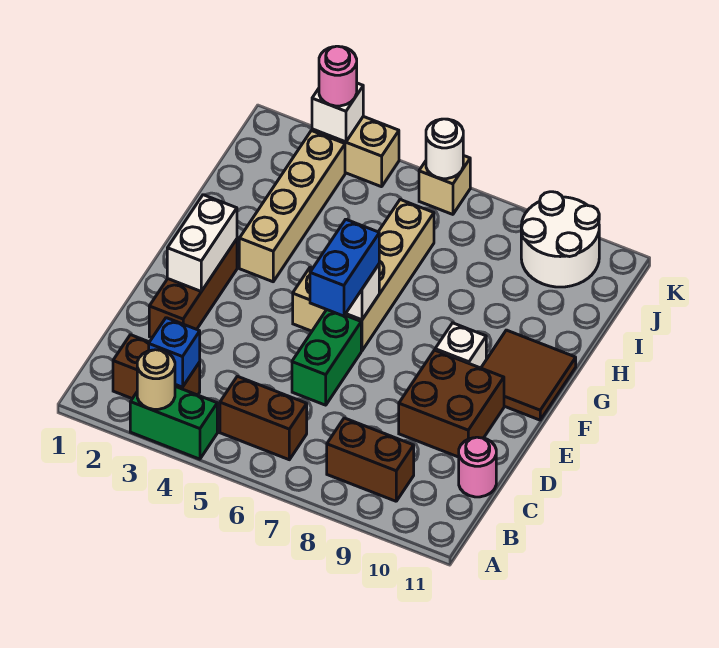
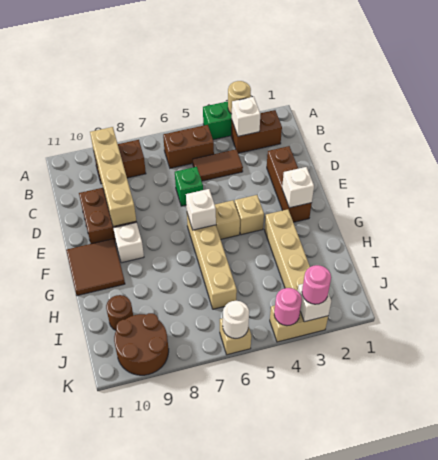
blue brick B3 level 2 -> white brick B3 level 2
none -> tan brick B9:E9 level 2
none -> brown tile C4:C5 level 1
pink round brick C11 level 1 -> pink round brick K4 level 2
green brick D6:E6 level 1 -> green brick D6 level 1
white brick E2:F2 level 2 -> white brick F2 level 2
blue brick E6:F6 level 3 -> none
none -> tan brick F4 level 1
none -> brown round brick I10 level 1
white round brick J9:K10 level 1 -> brown round brick J9:K10 level 1

